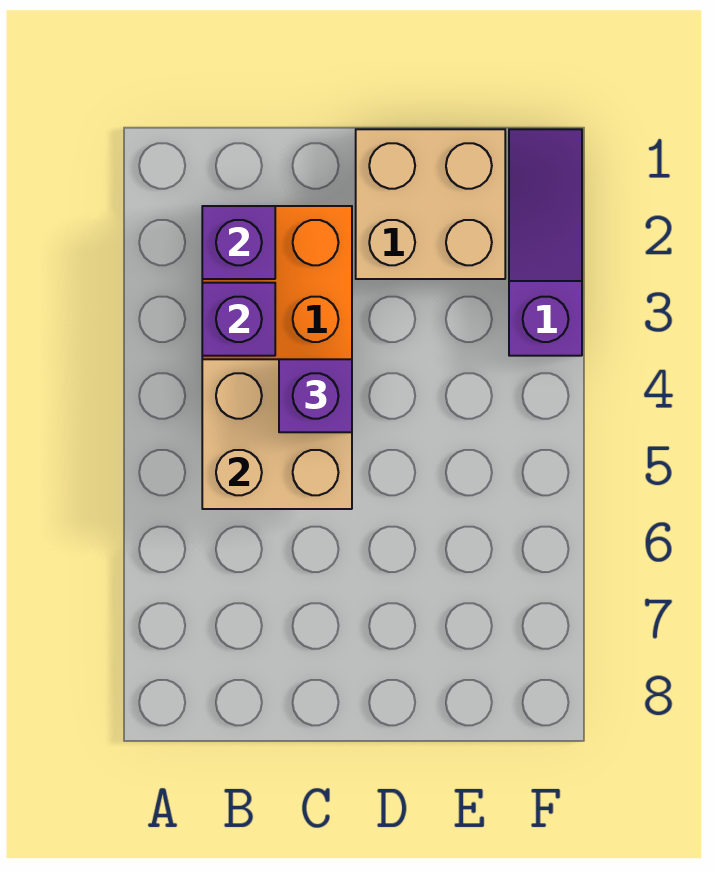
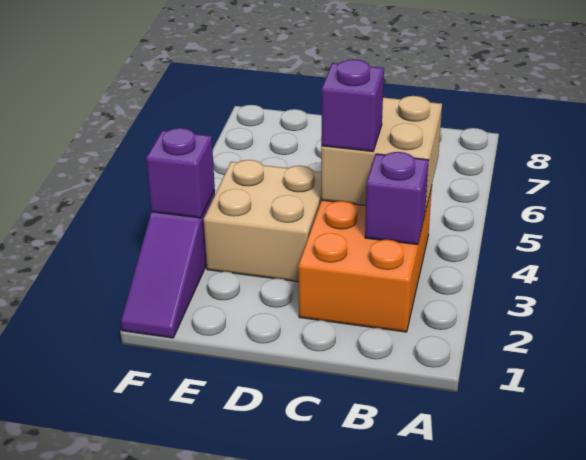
purple brick B2 level 2 -> purple brick F3 level 2
tan brick D1:E2 level 1 -> tan brick D3:E4 level 1

